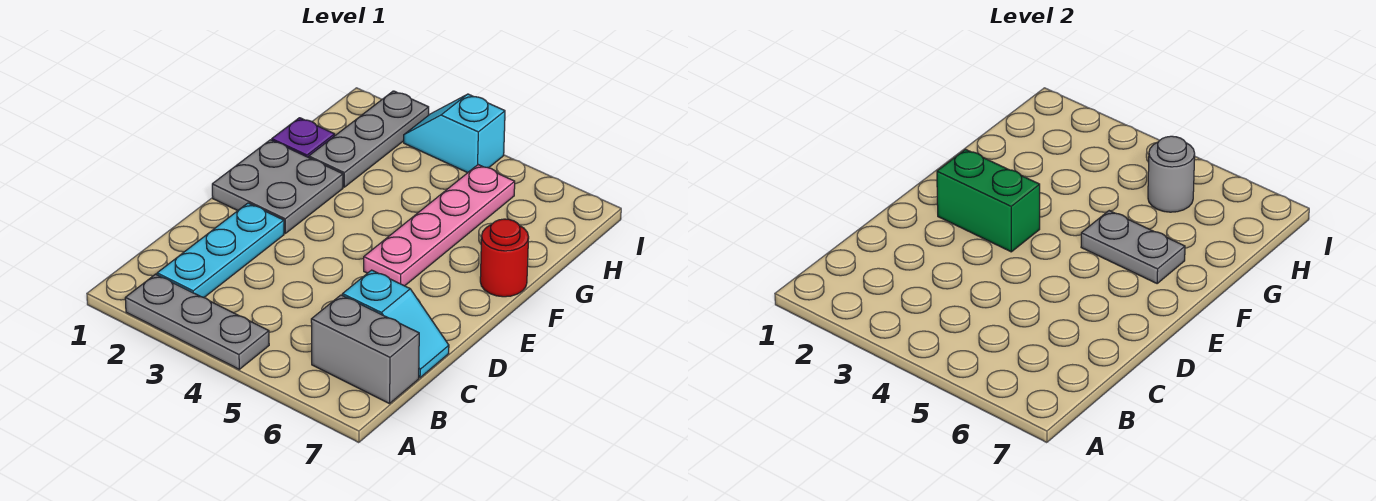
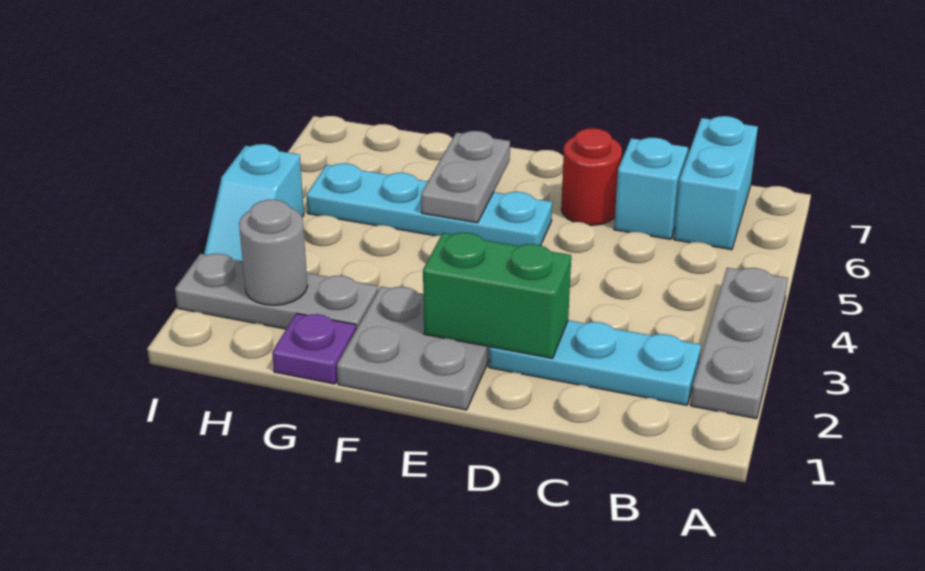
grey brick B6:B7 level 1 -> cyan brick B6:B7 level 1
green brick E2:E3 level 2 -> green brick D2:E2 level 2
pink plate E5:H5 level 1 -> cyan plate E5:H5 level 1
red round brick F7 level 1 -> red round brick D6 level 1
grey round brick H5 level 2 -> grey round brick H2 level 2

